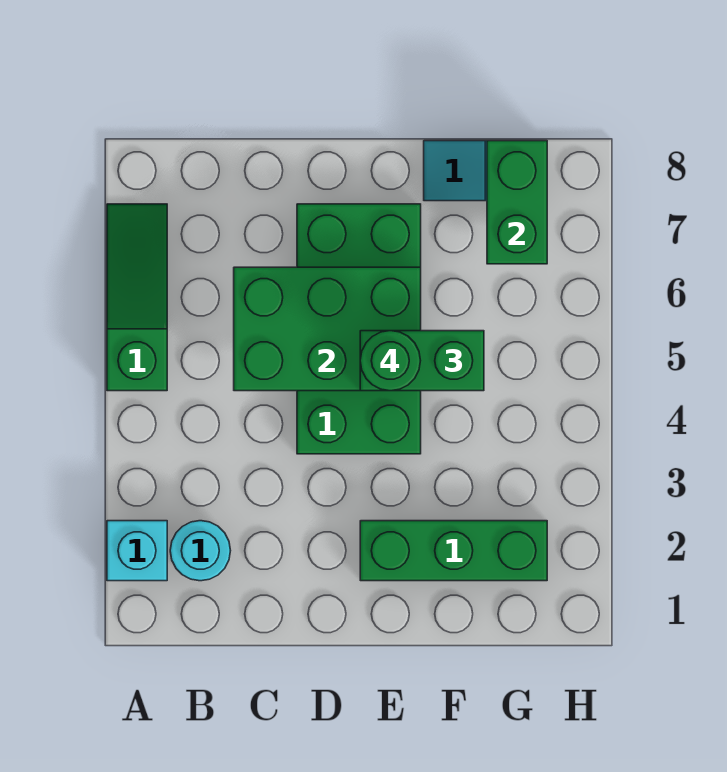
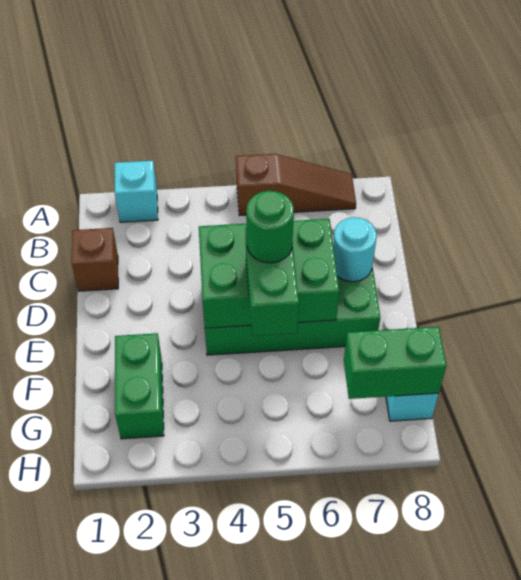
green slope A5:A7 level 1 top 5 -> brown slope A5:A7 level 1 top 5
cyan round brick B2 level 1 -> cyan round brick D7 level 2
none -> brown brick C1 level 1
green brick C5:E6 level 2 -> green brick D4:E6 level 2
green brick E2:G2 level 1 -> green brick F2:G2 level 1

